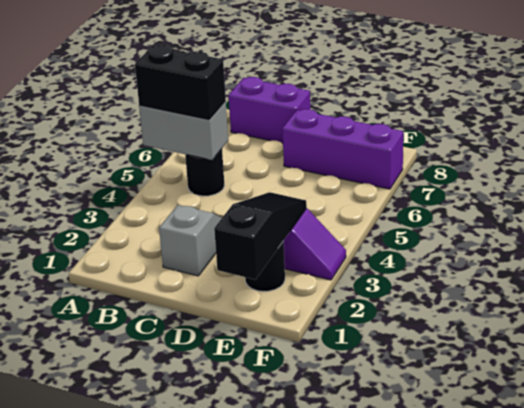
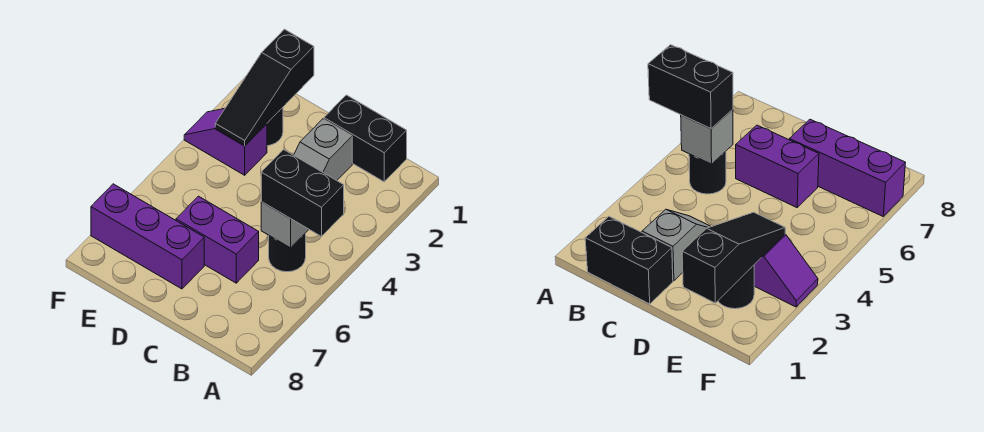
grey brick A5:B5 level 2 -> grey brick B5 level 2
none -> black brick B1:C1 level 1
purple brick B8:C8 level 1 -> purple brick C6:D6 level 1

